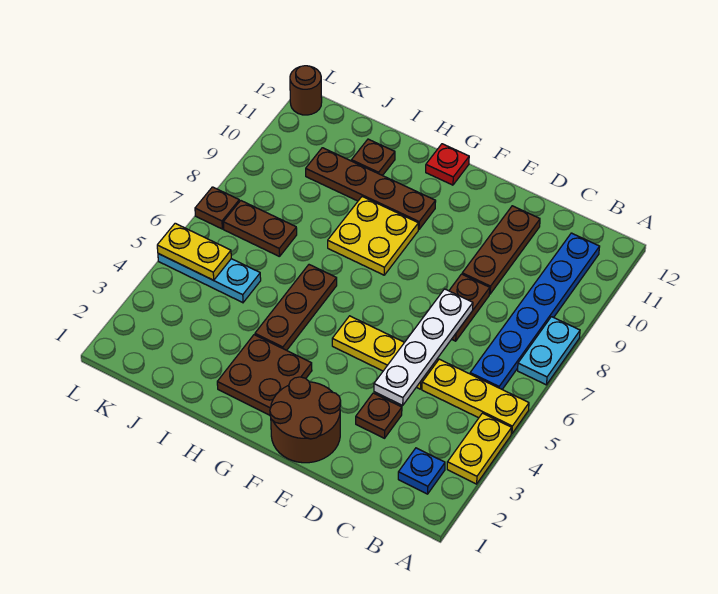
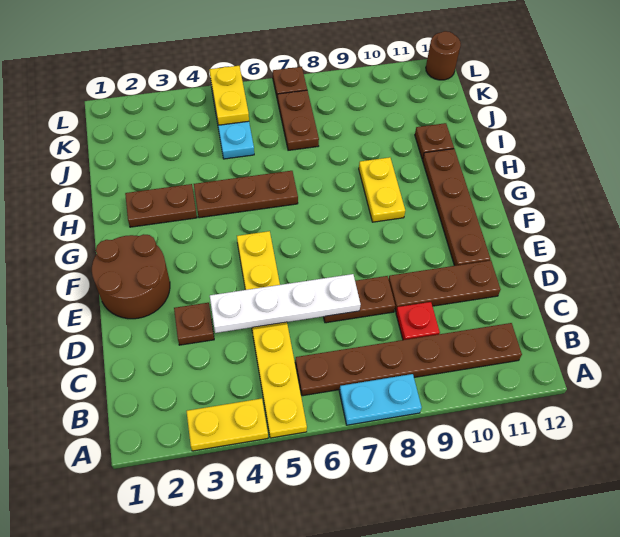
blue plate B2 level 1 -> none
blue plate B6:B11 level 1 -> brown plate B6:B11 level 1
brown plate G2:H3 level 1 -> brown plate H2:H3 level 1
yellow plate G8:H9 level 1 -> yellow plate G9:H9 level 1
brown plate G10:J10 level 1 -> brown plate E11:H11 level 1
red plate G12 level 1 -> red plate C9 level 1

